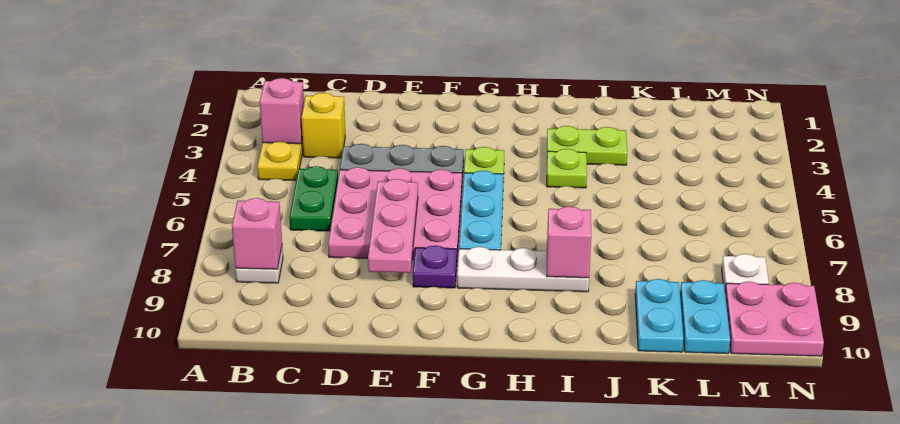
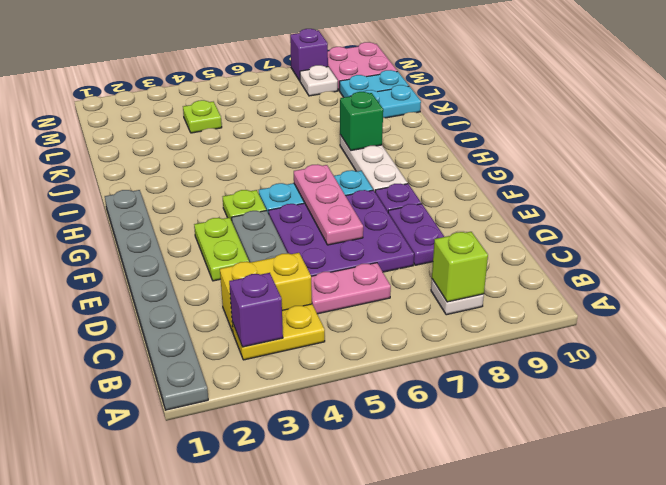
none -> grey plate A1:H1 level 1
pink brick B3 level 2 -> purple brick B3 level 2
pink brick B8 level 2 -> lime brick B8 level 2
yellow brick C3 level 1 -> yellow brick C3:C4 level 1
green plate C5:C6 level 1 -> pink plate C5:C6 level 1
pink plate D5:F7 level 1 -> purple plate D5:F7 level 1
none -> purple plate D8:E8 level 1
pink plate E6:E8 level 2 -> pink plate E6:G6 level 2
lime plate I3:J3 level 1 -> lime plate E3:F3 level 1
lime plate I4 level 1 -> lime plate L4 level 1
pink brick I8 level 2 -> green brick I8 level 2
none -> purple brick N8 level 1

